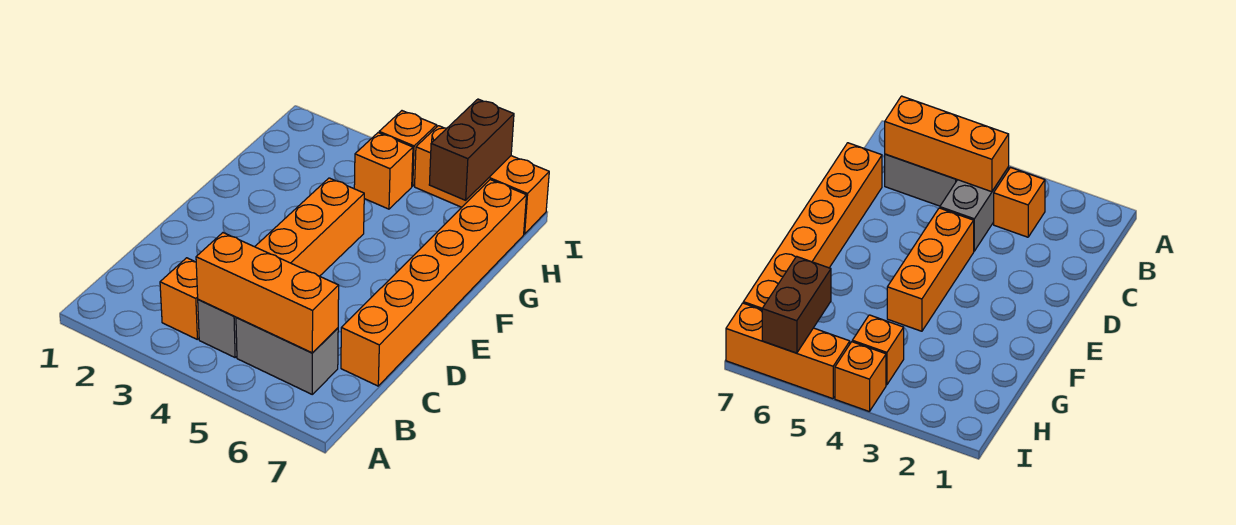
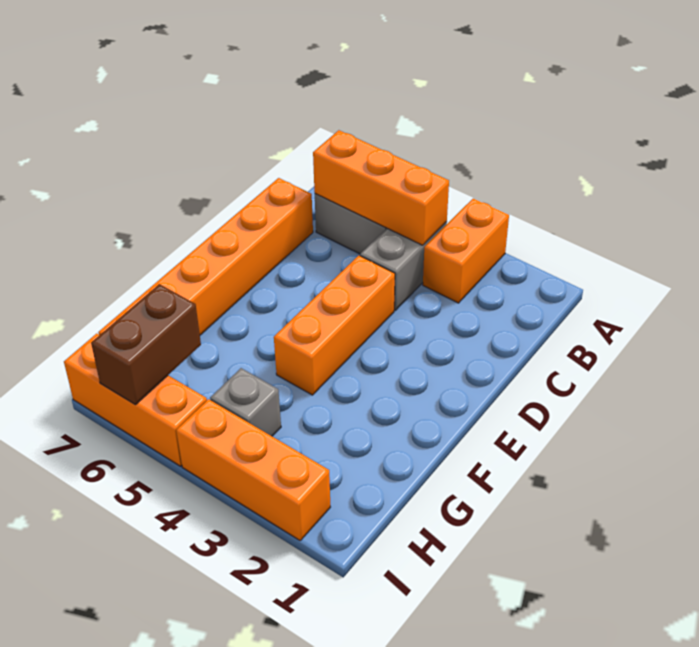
orange brick B3 level 1 -> orange brick A3:B3 level 1
orange brick H4 level 1 -> grey brick H4 level 1
orange brick I4 level 1 -> orange brick I2:I4 level 1

